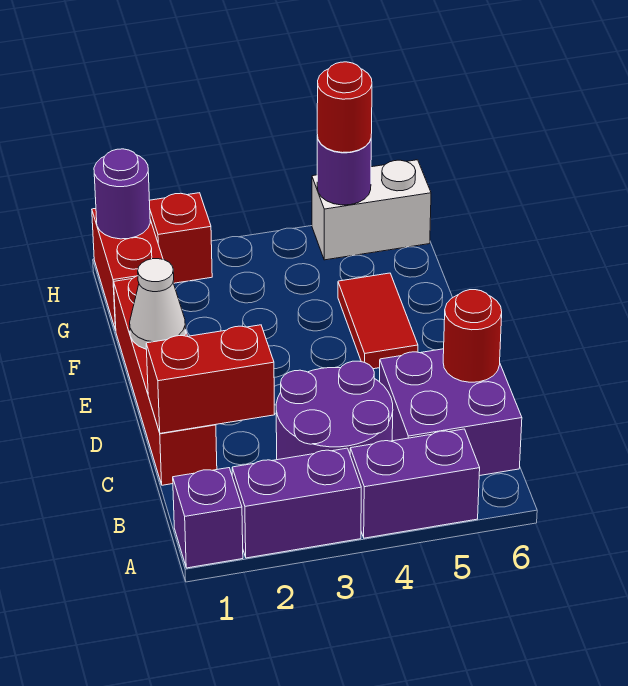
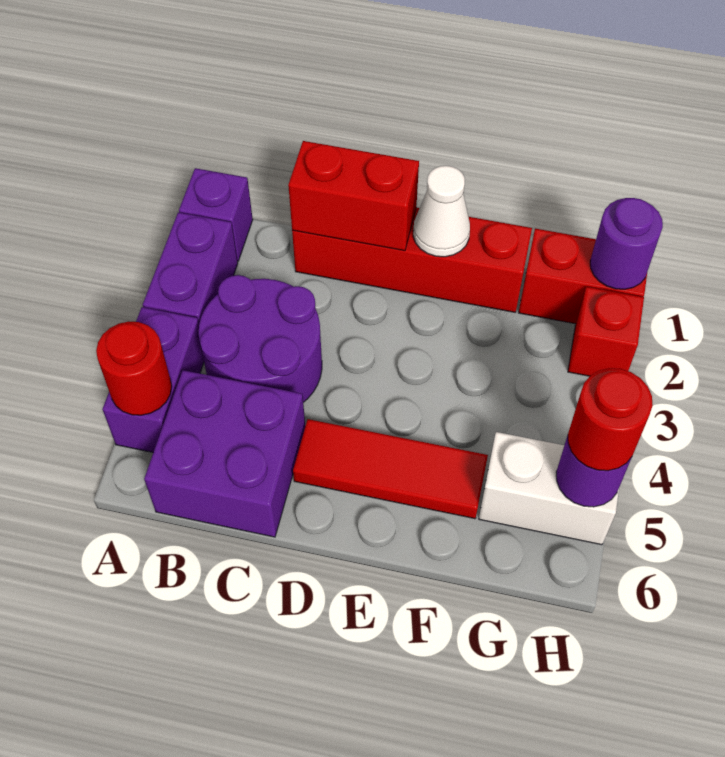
red brick C1:C2 level 2 -> red brick C1:D1 level 2
red round brick C6 level 2 -> red round brick A5 level 2
red tile E5:F5 level 1 -> red tile D5:F5 level 1
white brick H5:H6 level 1 -> white brick G5:H5 level 1

